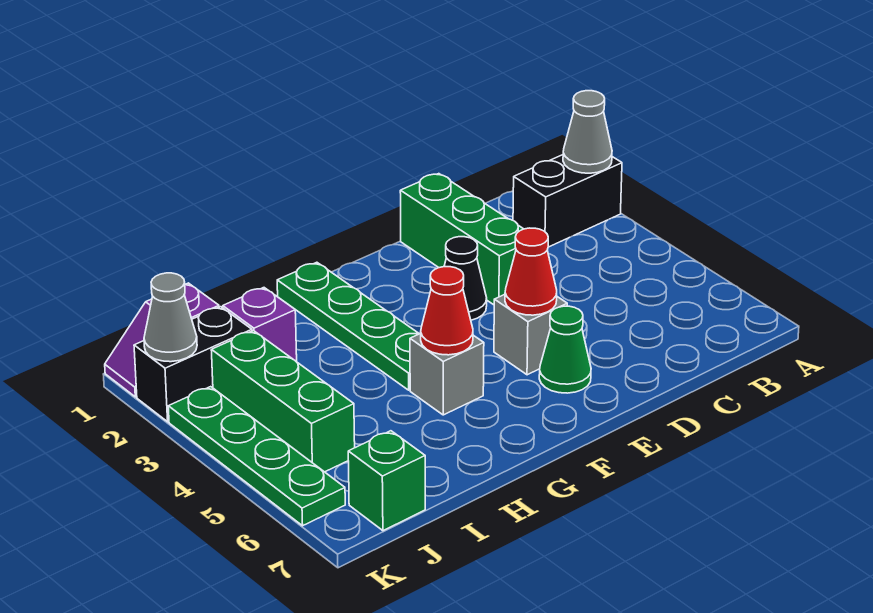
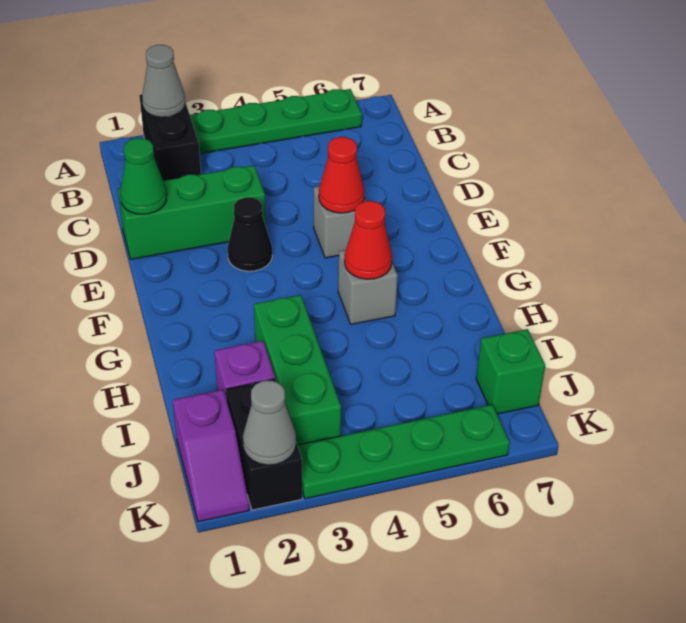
green cone E6 level 1 -> green cone D1 level 2
green plate G1:G4 level 1 -> green plate A3:A6 level 1
green brick J3:J5 level 1 -> green brick H3:J3 level 1

